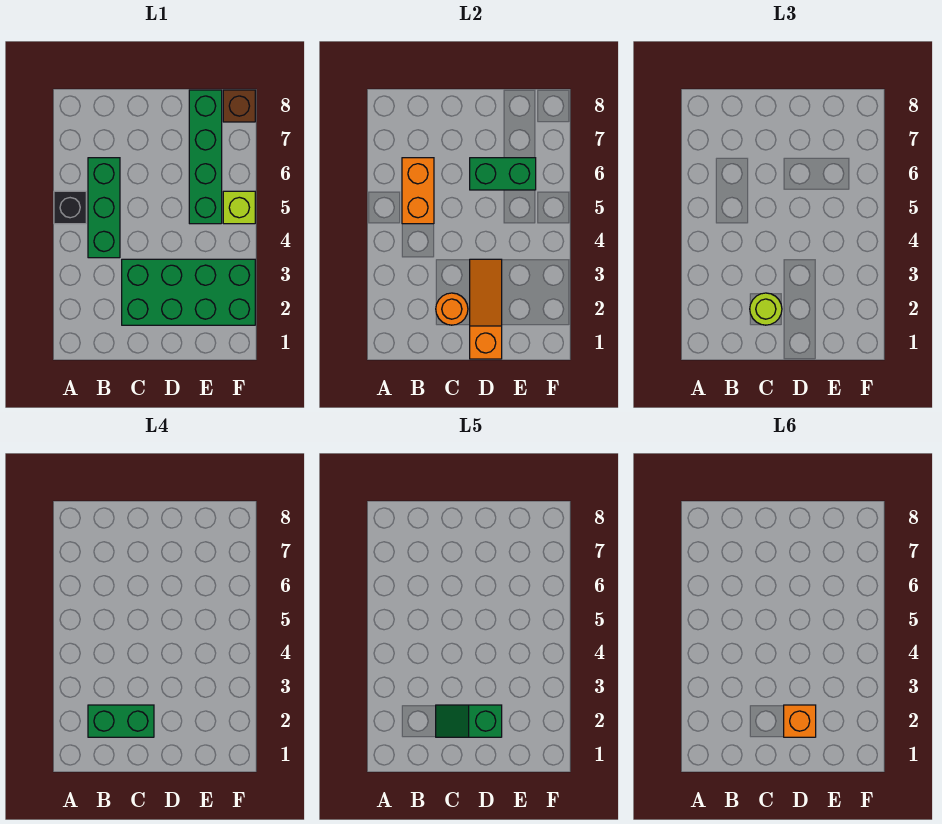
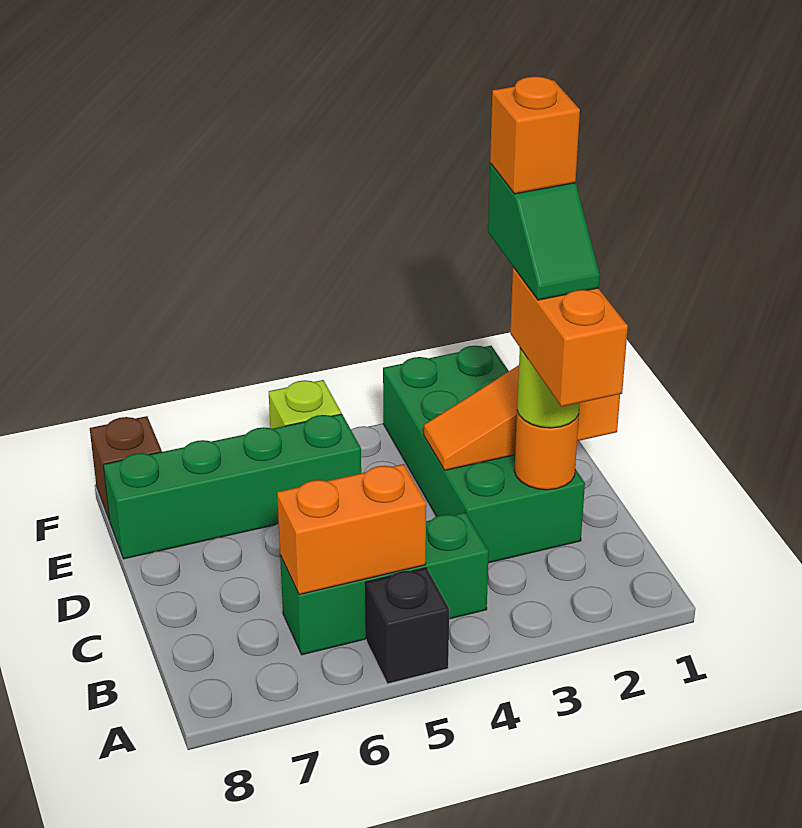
green brick B2:C2 level 4 -> orange brick B2:C2 level 4
green brick D6:E6 level 2 -> none

